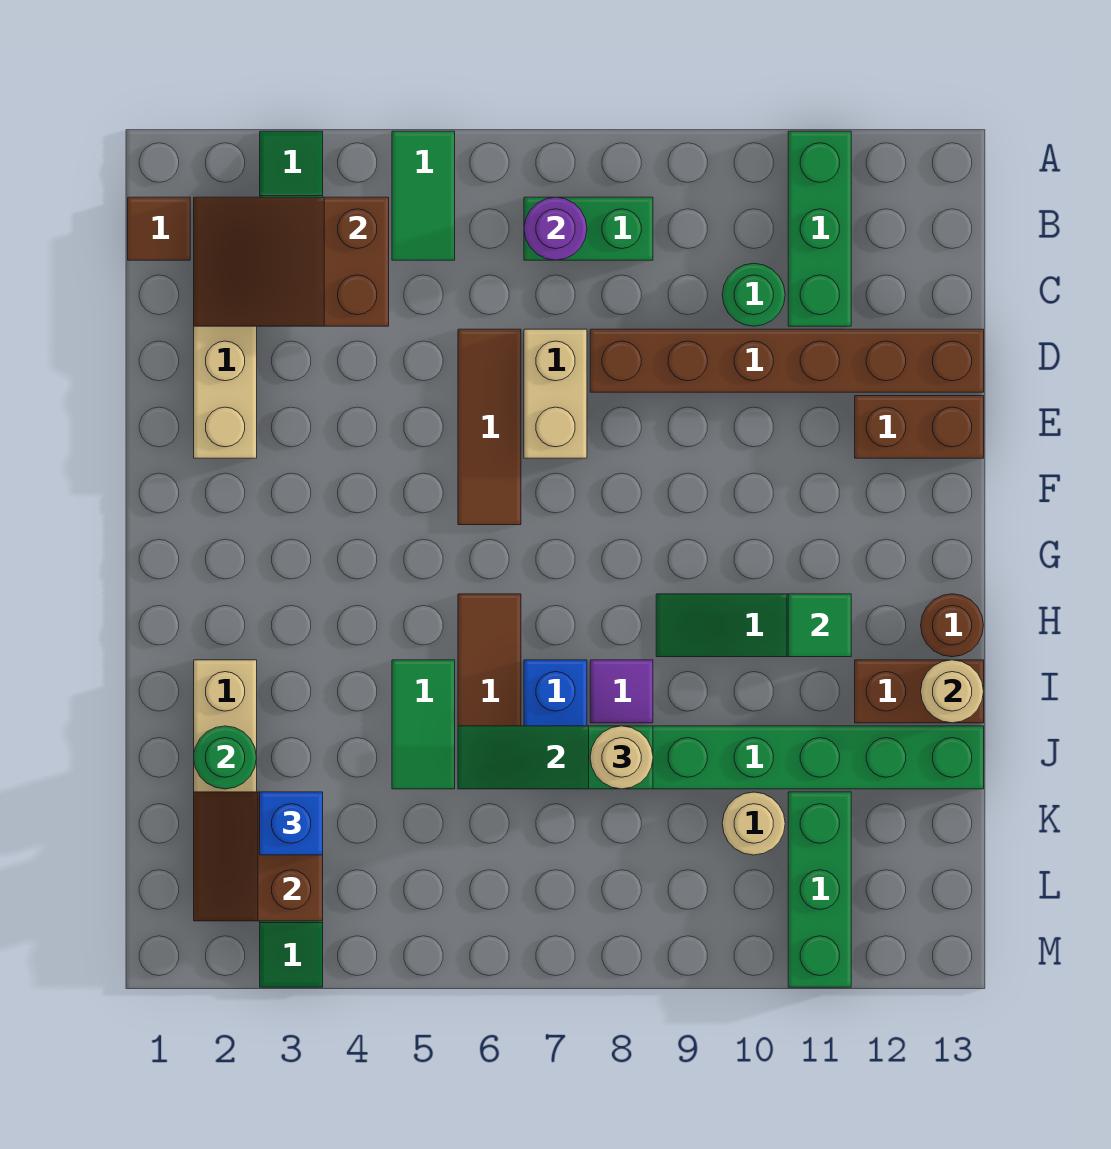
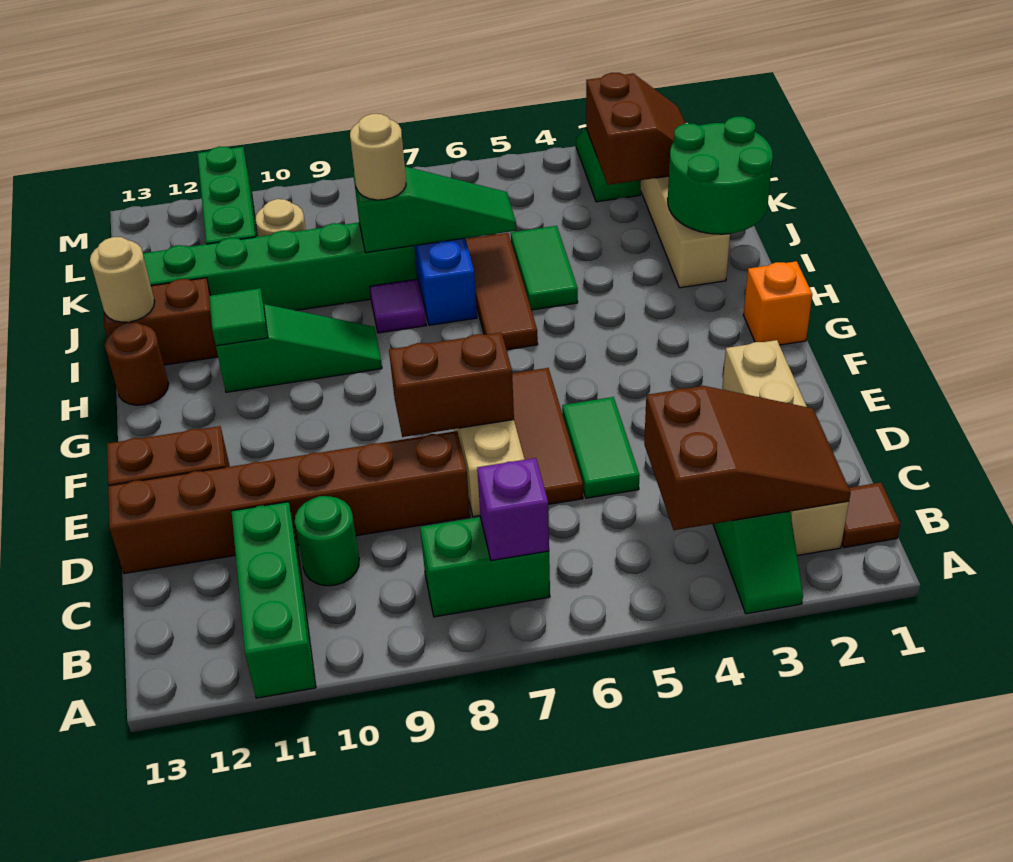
green tile A5:B5 level 1 -> green tile D5:E5 level 1
purple round brick B7 level 2 -> purple brick B7 level 2
none -> brown brick E7:E8 level 2
none -> orange brick G1 level 1
green round brick J2 level 2 -> green round brick I1:J2 level 2
blue brick K3 level 3 -> none

